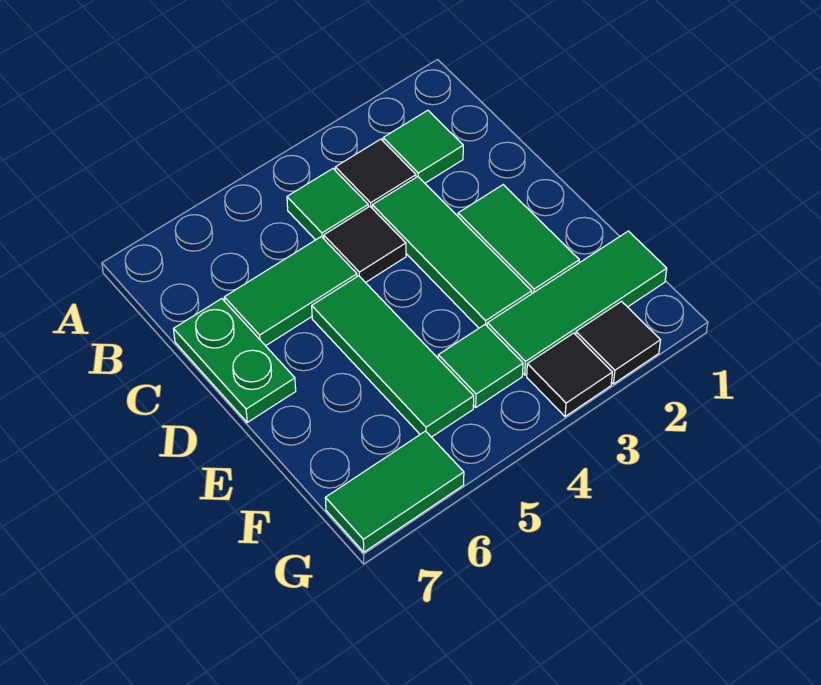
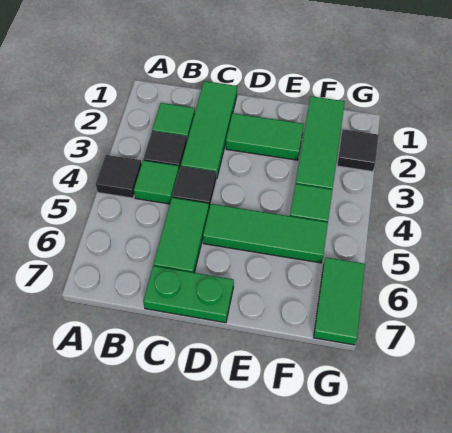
green tile C3:E3 level 1 -> green tile C1:C3 level 1
black tile G3 level 1 -> black tile A4 level 1

